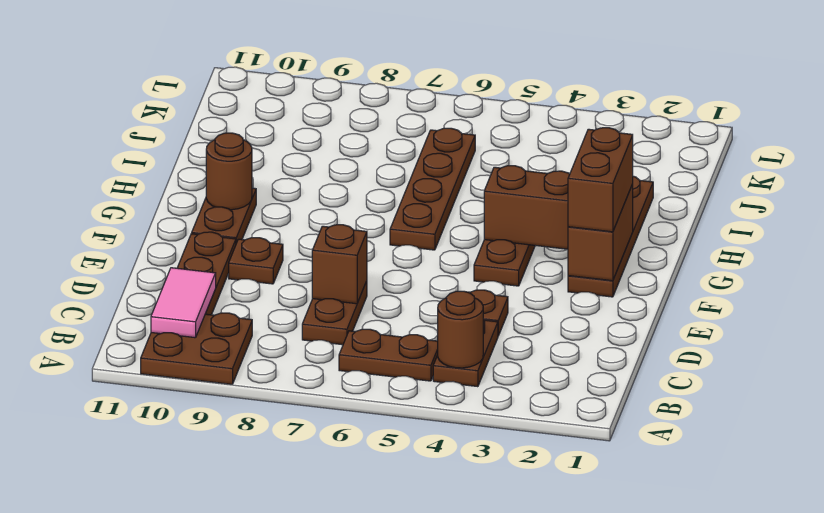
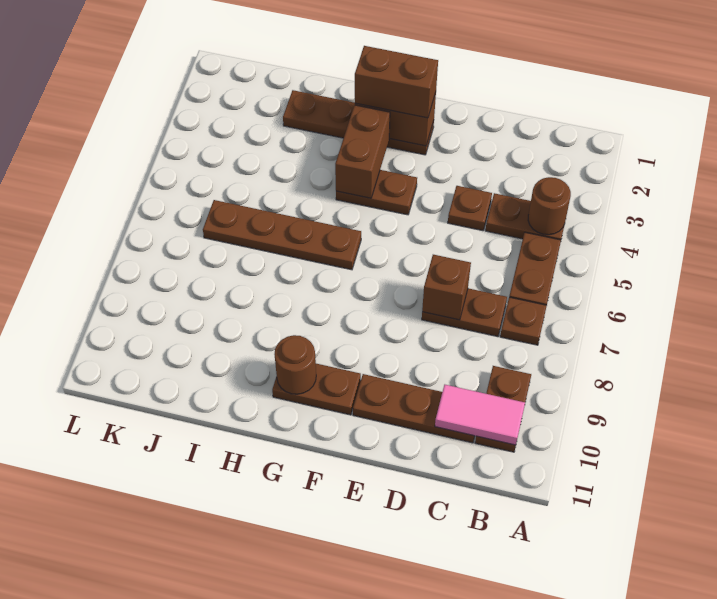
brown plate A9:B10 level 1 -> brown plate B9:B10 level 1
brown plate E9 level 1 -> brown plate B7 level 1

